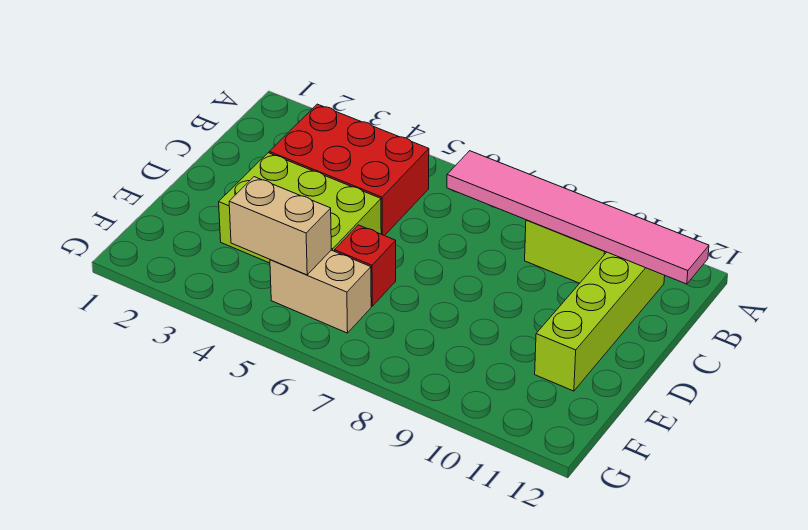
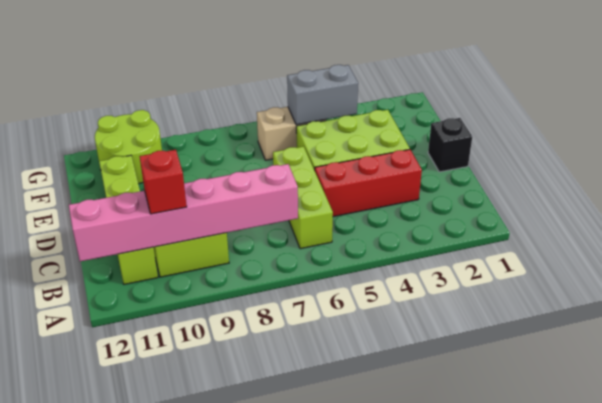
red brick B3:C5 level 1 -> red brick C3:C5 level 1
none -> lime brick B6:D6 level 1
pink tile B7:B12 level 2 -> pink brick B7:B12 level 2
none -> black brick D1 level 1
red brick E6 level 1 -> red brick B10 level 3
tan brick F4:F5 level 2 -> grey brick F4:F5 level 2
none -> lime round brick F10:G11 level 1

